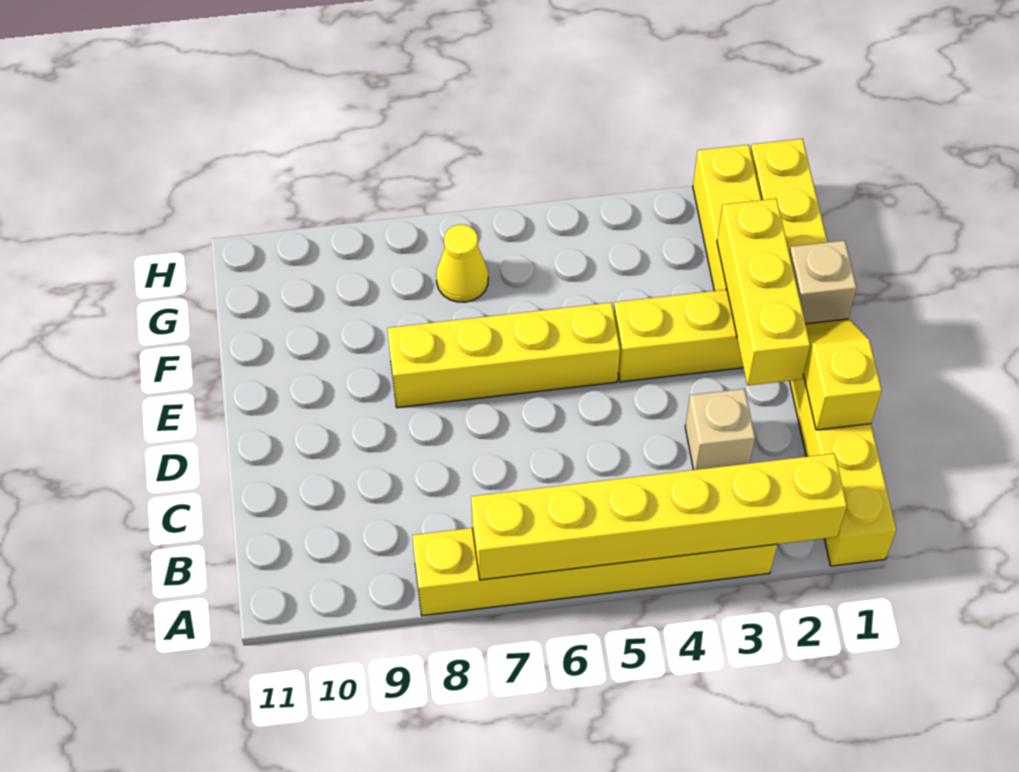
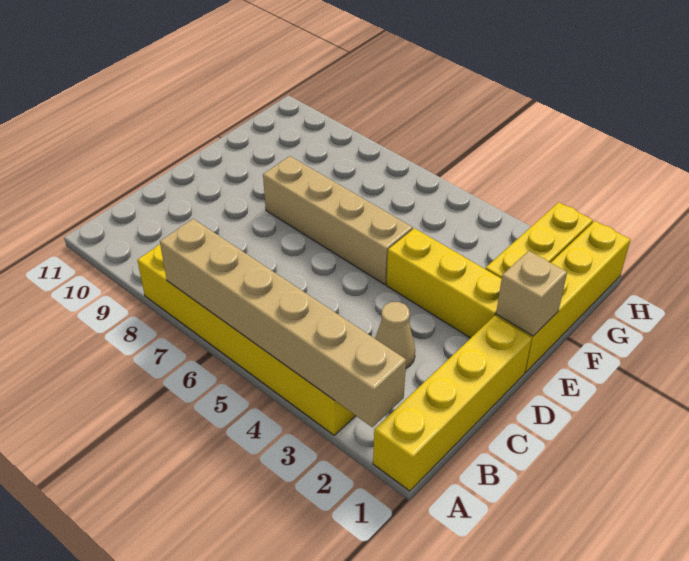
yellow brick A2:A7 level 2 -> tan brick A2:A7 level 2
yellow slope C1:D1 level 2 top C -> none
tan brick C3 level 1 -> tan cone C3 level 1
yellow brick D2:F2 level 2 -> none
yellow brick E5:E8 level 1 -> tan brick E5:E8 level 1
yellow cone G7 level 1 -> none

